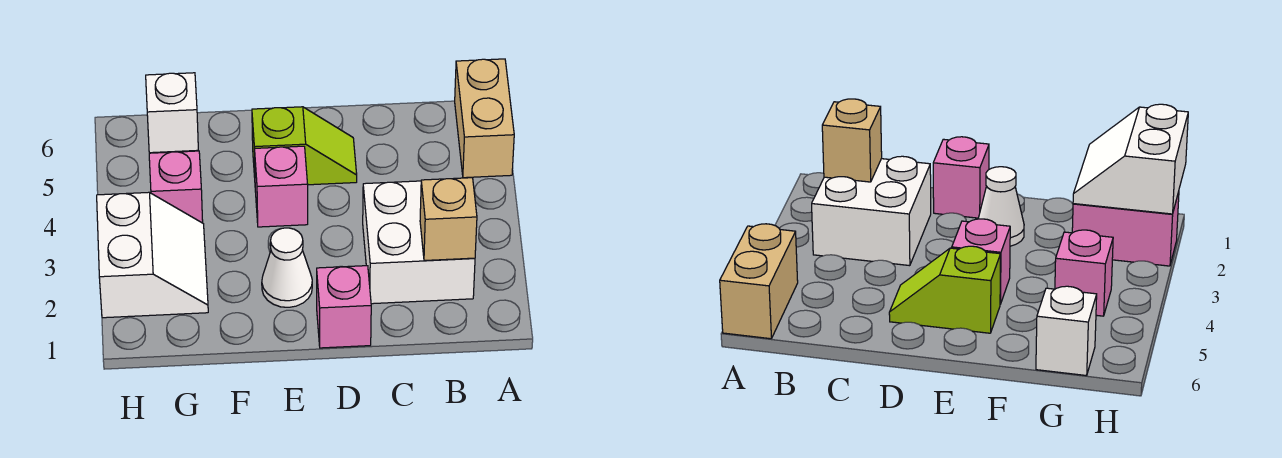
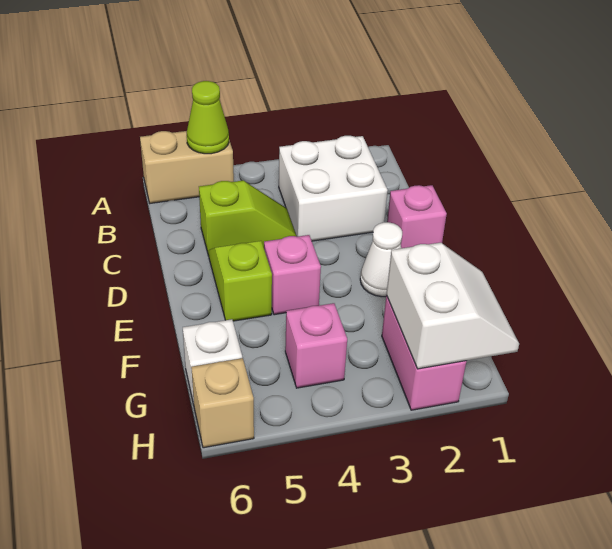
none -> lime cone A5 level 2
tan brick B2 level 2 -> tan brick H6 level 1
none -> lime slope C4:C5 level 1 top 5
white slope G1:H2 level 2 top H -> white slope G1:H2 level 2 top 2

